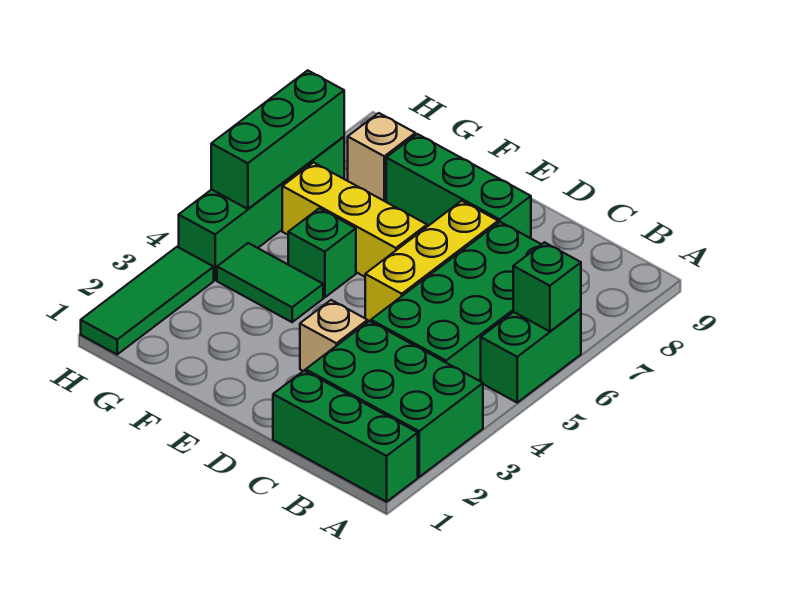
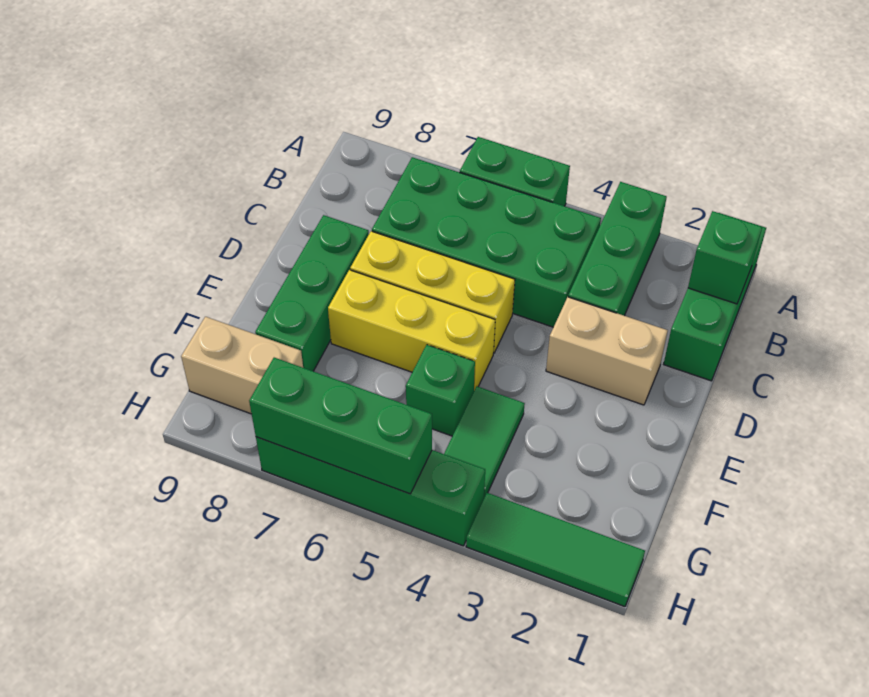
green brick A2:C3 level 1 -> green brick A3:C3 level 1
green brick A6 level 2 -> green brick B1 level 2
tan brick D3 level 1 -> tan brick D2:D3 level 1
yellow brick E6:G6 level 1 -> yellow brick E5:E7 level 1
tan brick G8 level 1 -> tan brick G8:G9 level 1

